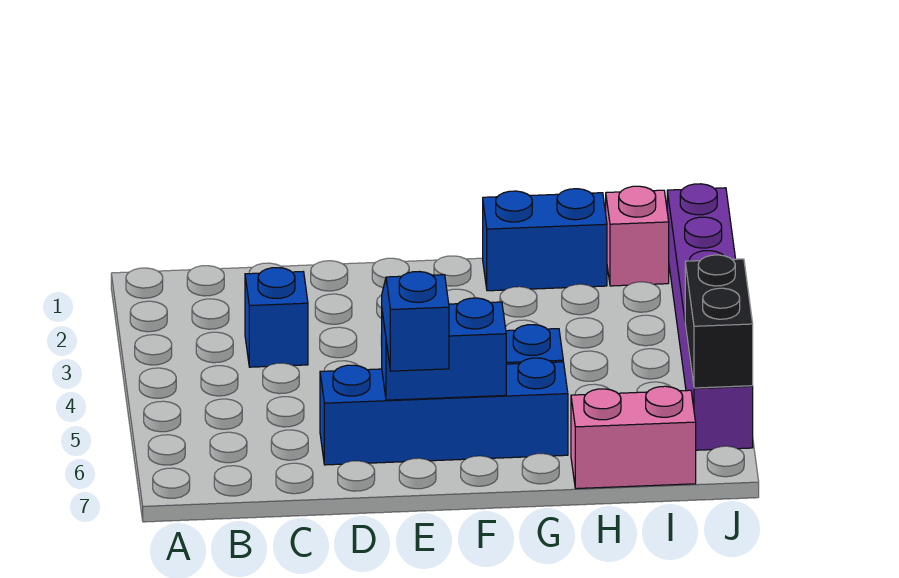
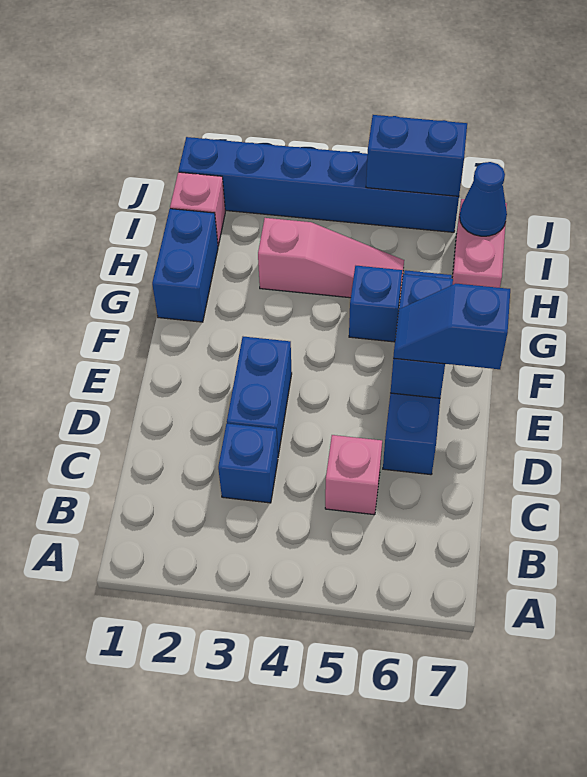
none -> pink brick C5 level 1
none -> blue brick D3:E3 level 1
none -> pink slope H3:H5 level 1 top 3
none -> blue cone I7 level 2
purple brick J1:J6 level 1 -> blue brick J1:J6 level 1
black brick J5:J6 level 2 -> blue brick J5:J6 level 2

